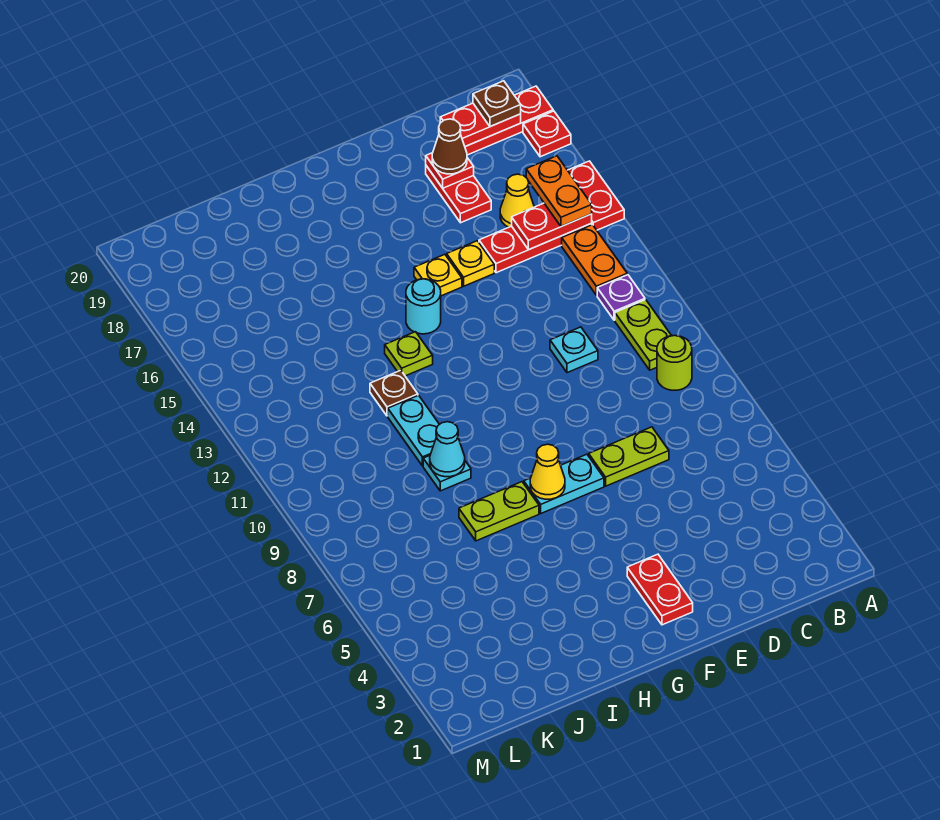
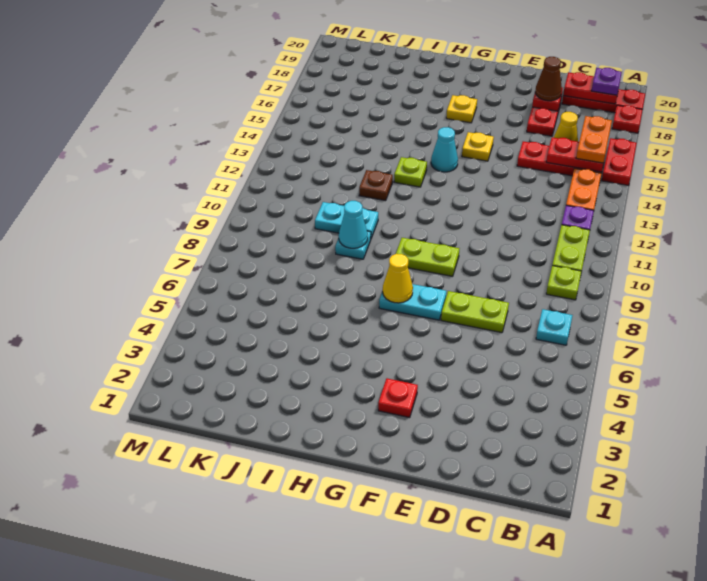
lime round brick B9 level 1 -> lime plate B9 level 1
brown plate B19 level 3 -> purple plate B19 level 3
cyan plate D11 level 1 -> cyan plate B7 level 1
yellow plate E15 level 1 -> yellow plate G17 level 1
red plate F2:F3 level 1 -> red plate F3 level 1
cyan round brick G14 level 1 -> cyan cone G14 level 1
lime plate H7:I7 level 1 -> lime plate F9:G9 level 1
cyan plate I10:I11 level 1 -> cyan plate I10:J10 level 1

